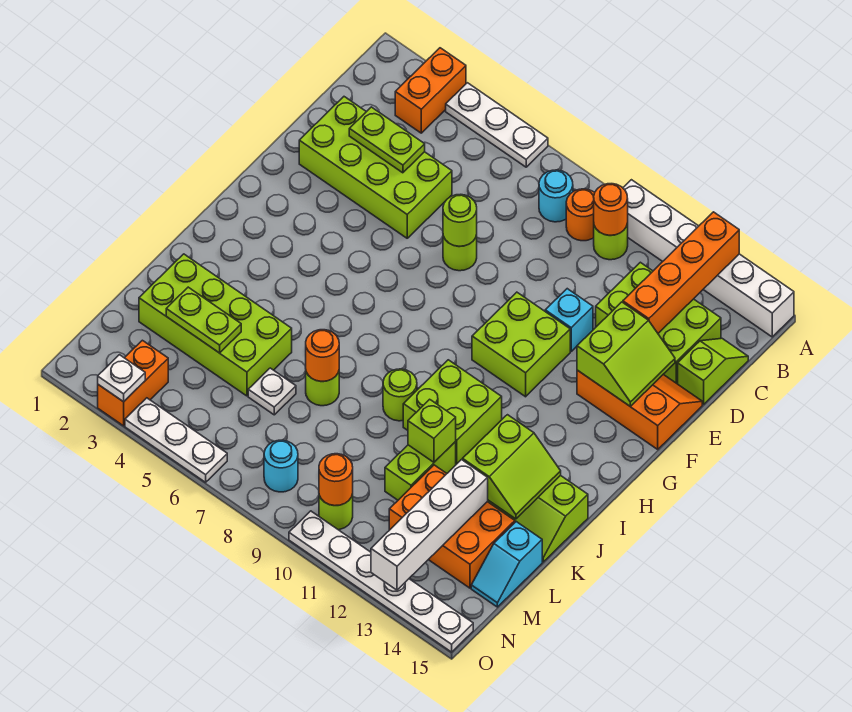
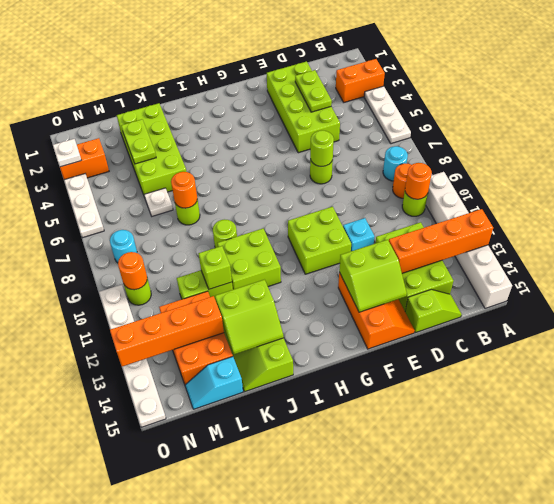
white brick L13:O13 level 2 -> orange brick L13:O13 level 2

